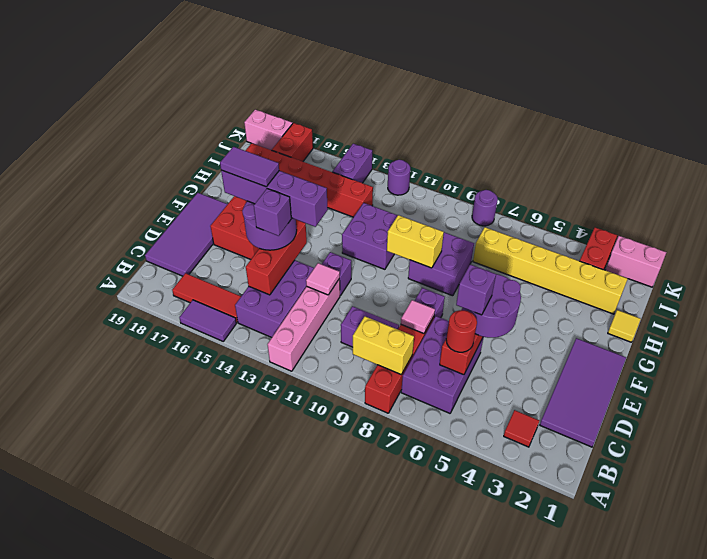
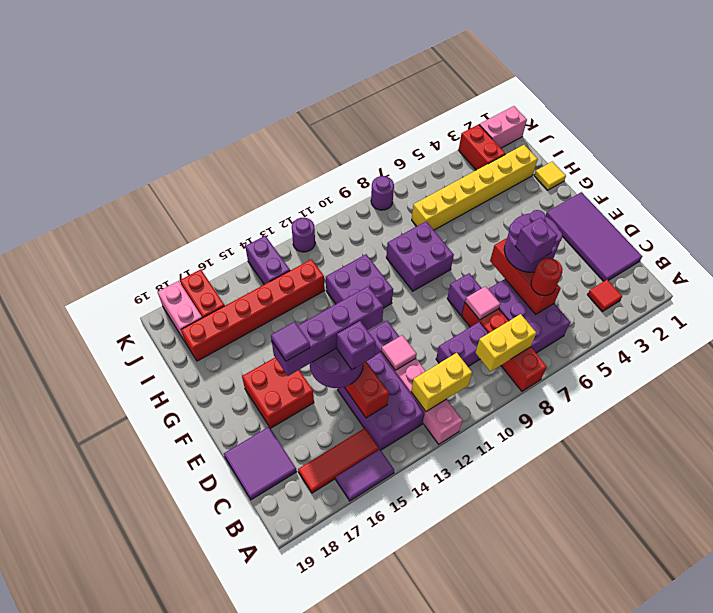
purple tile C18:F19 level 1 -> purple tile C18:D19 level 1
purple tile E15:E16 level 5 -> purple tile E16 level 5
yellow brick G9:G10 level 2 -> yellow brick B11:B12 level 2
pink brick K18:K19 level 1 -> pink brick J18:K18 level 1

